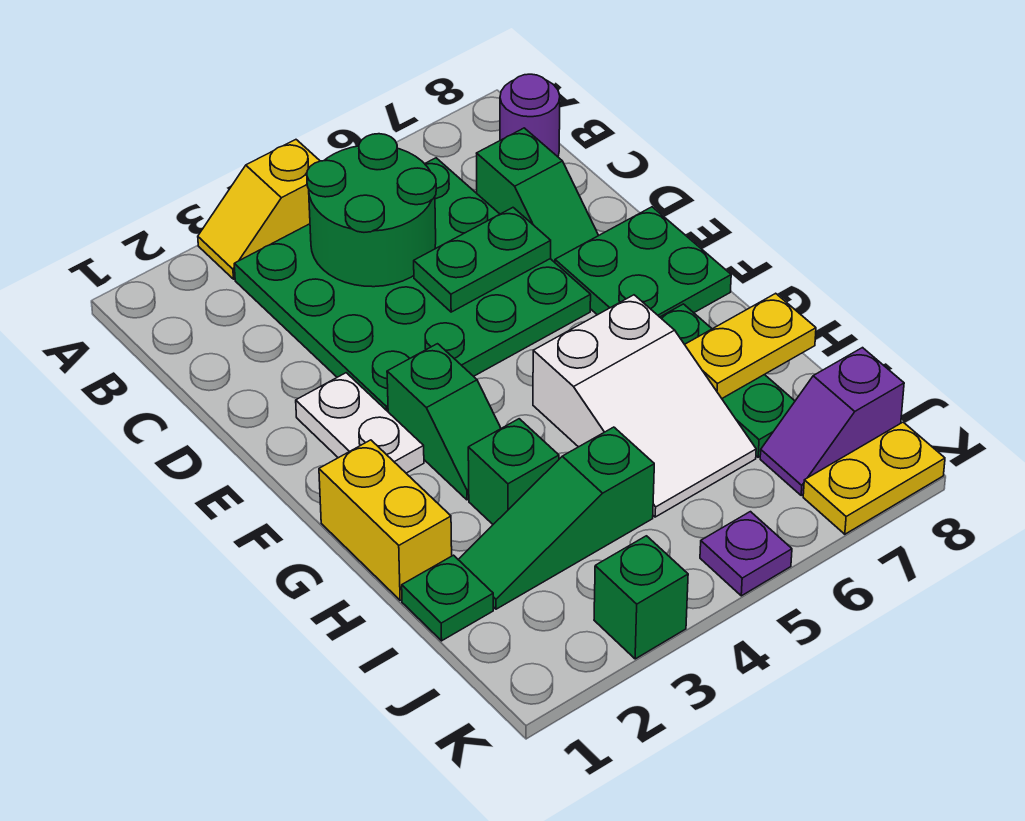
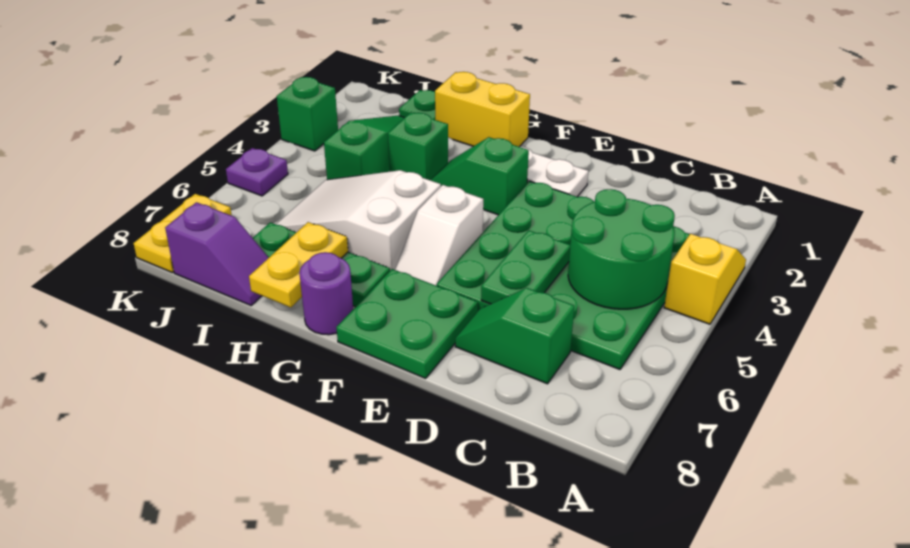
purple round brick B8 level 1 -> purple round brick G8 level 1
none -> white slope F5:F6 level 1 top 5
purple slope J7:J8 level 1 top 8 -> purple slope I8:J8 level 1 top J

